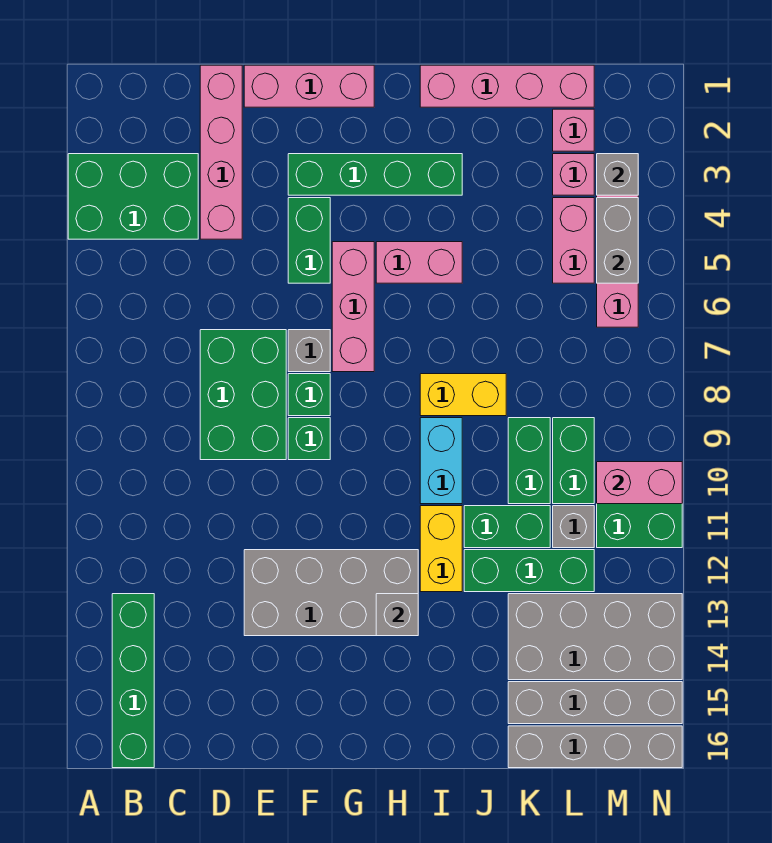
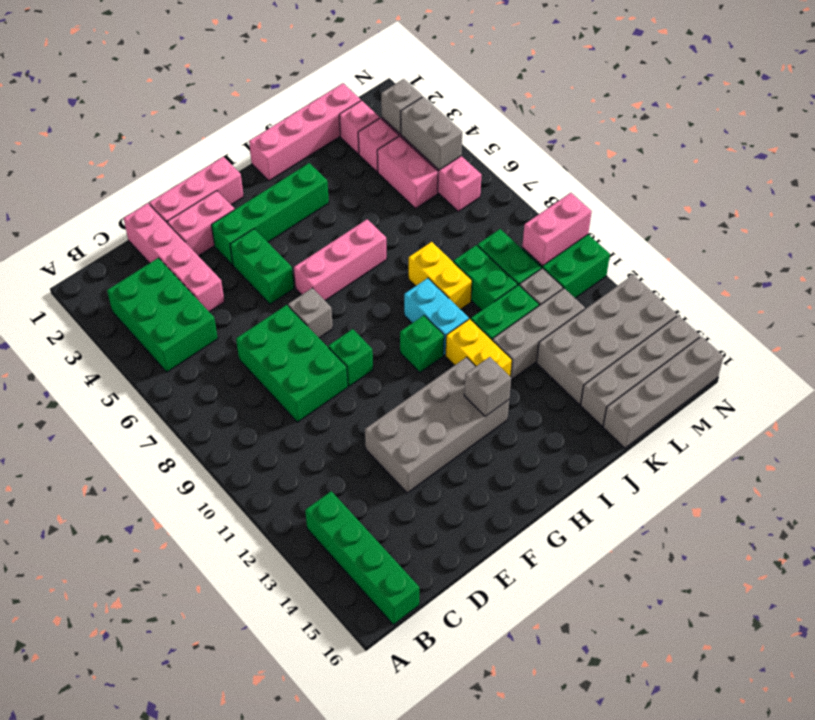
green brick A3:C4 level 1 -> green brick B3:C5 level 1
green brick F8 level 1 -> green brick H10 level 1
pink brick G5:G7 level 1 -> pink brick G6:I6 level 1
pink brick H5:I5 level 1 -> pink brick E2:F2 level 1
yellow brick I8:J8 level 1 -> yellow brick J8:J9 level 1
green brick J12:L12 level 1 -> grey brick J12:L12 level 1

